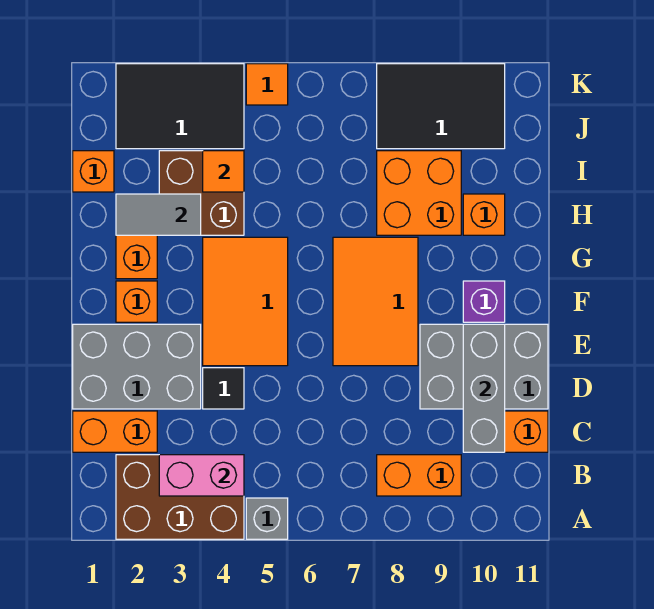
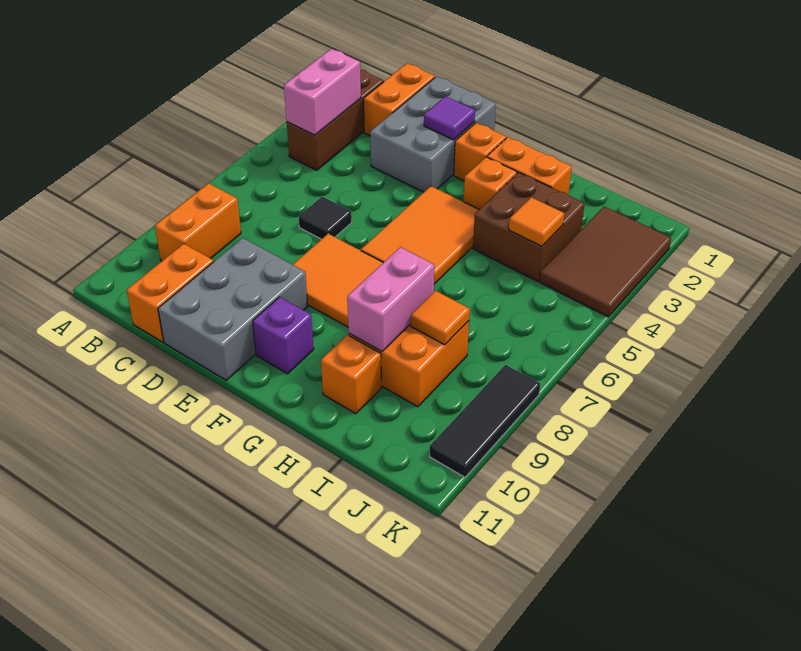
brown brick A2:B4 level 1 -> brown brick B2:B4 level 1
grey brick A5 level 1 -> none
grey brick C10:E10 level 2 -> none
black tile D4 level 1 -> black tile D6 level 1
none -> purple tile E2 level 2
orange tile E4:G5 level 1 -> orange tile F4:G6 level 1
grey tile H2:H3 level 2 -> none
none -> pink brick H8:H9 level 2
orange brick I1 level 1 -> orange brick G3 level 1
black tile J2:K4 level 1 -> brown tile J2:K4 level 1
black tile J8:K10 level 1 -> black tile K8:K10 level 1
orange tile K5 level 1 -> orange tile I8 level 2

